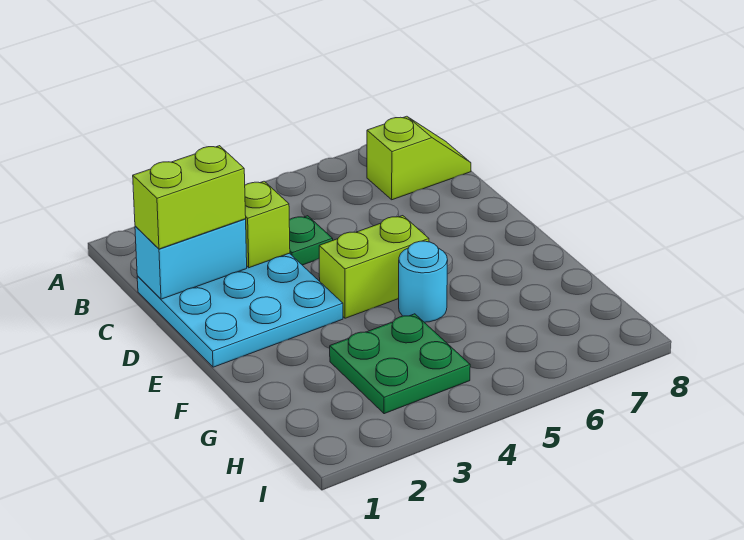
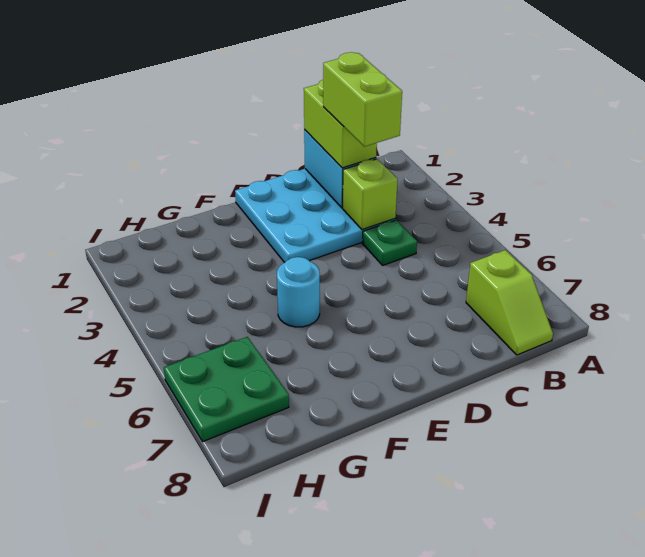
lime brick E4:E5 level 1 -> lime brick C2:C3 level 4
green plate G3:H4 level 1 -> green plate H6:I7 level 1

